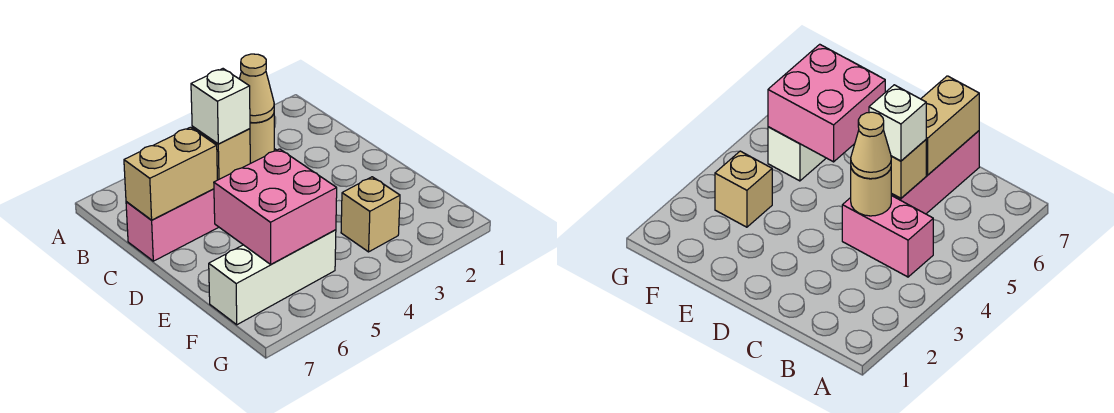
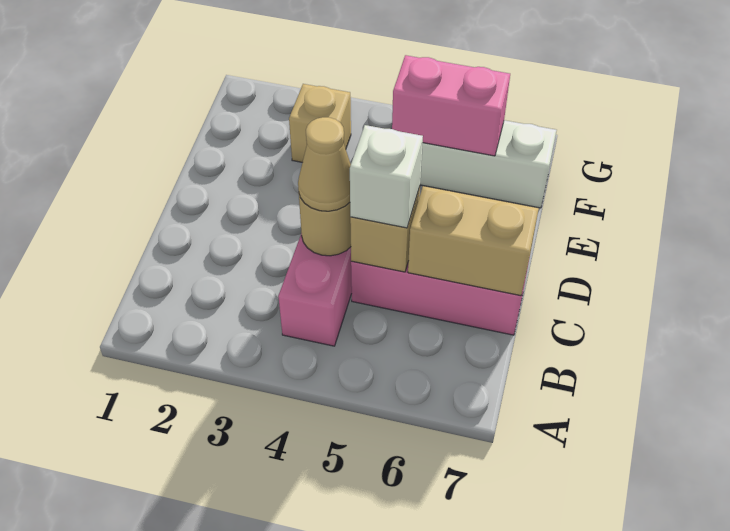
pink brick E5:F6 level 2 -> pink brick F5:F6 level 2

